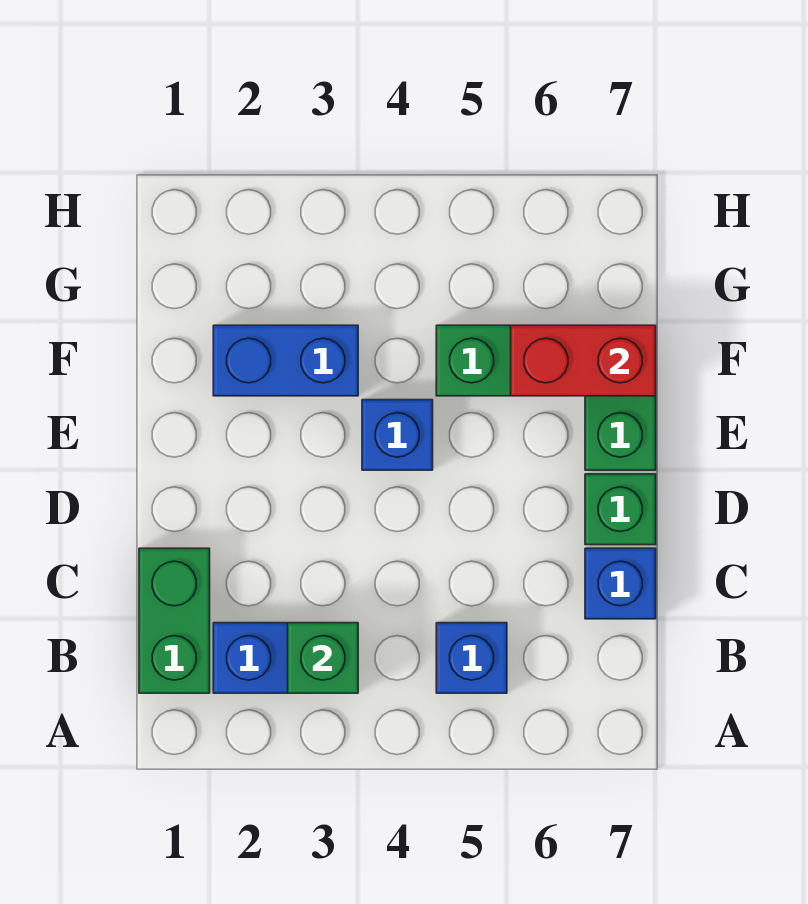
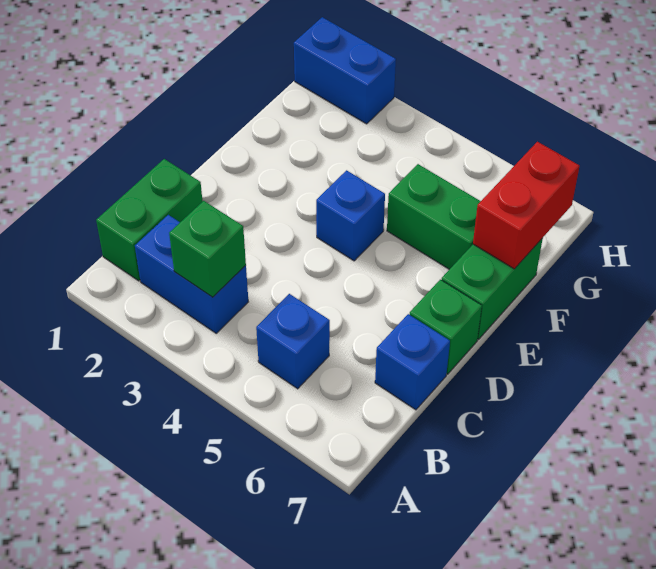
blue brick F2:F3 level 1 -> blue brick H1:H2 level 1
red brick F6:F7 level 2 -> red brick F7:G7 level 2

